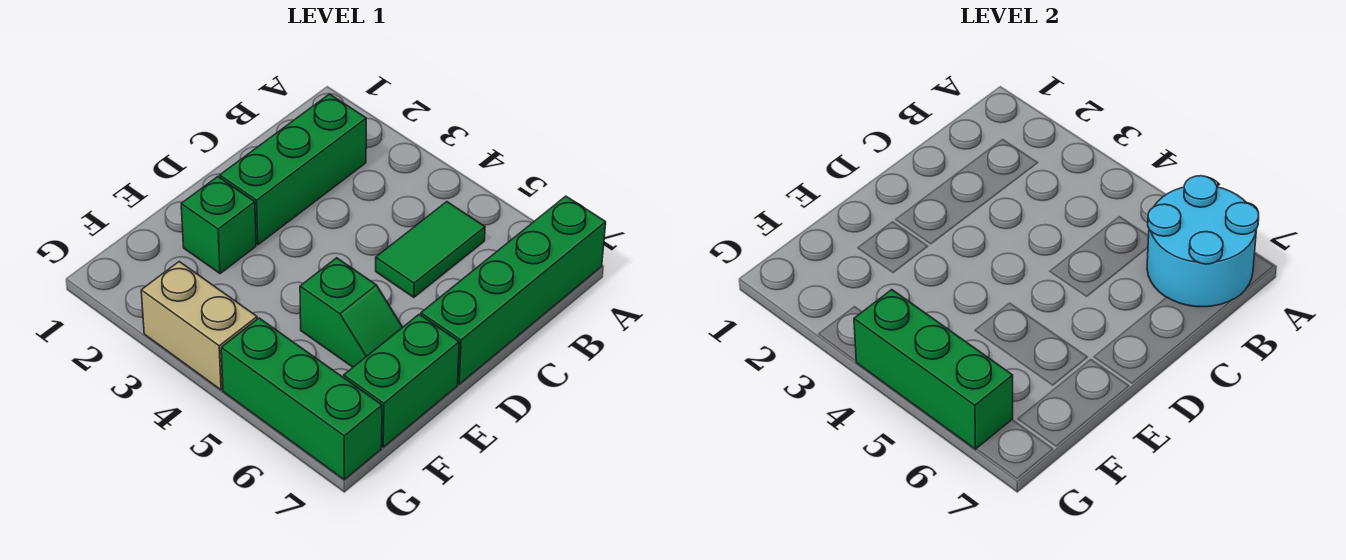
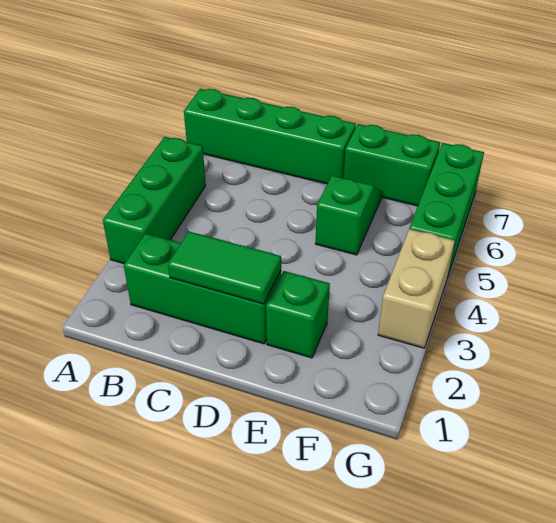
cyan round brick A6:B7 level 2 -> none
green tile B5:C5 level 1 -> green tile C2:D2 level 2
green brick G4:G6 level 2 -> green brick A3:A5 level 1

